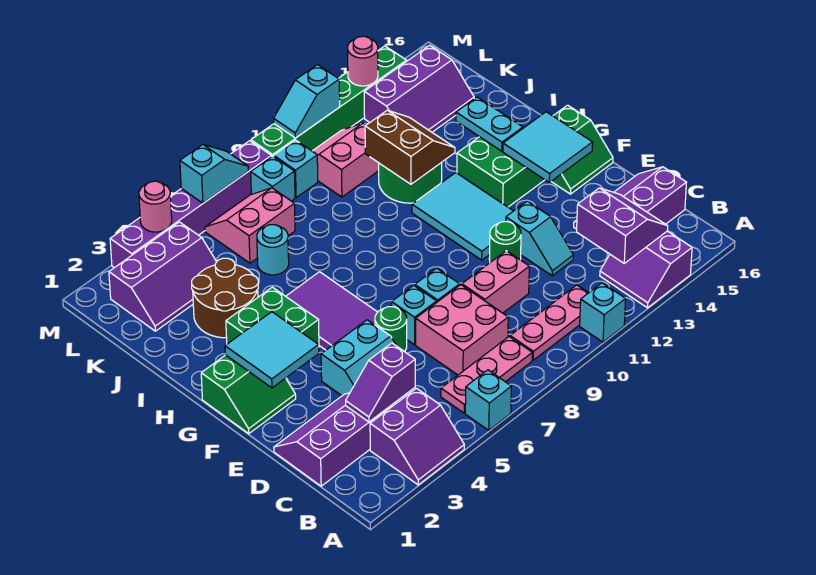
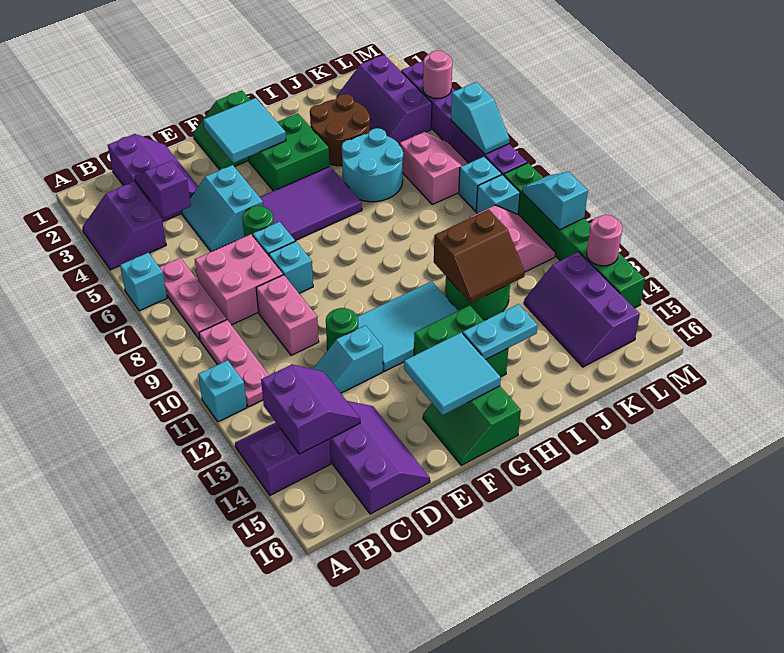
purple slope B13:C14 level 2 top 13 -> purple slope B13:C14 level 2 top B
cyan round brick J6 level 1 -> cyan round brick I5:J6 level 1

